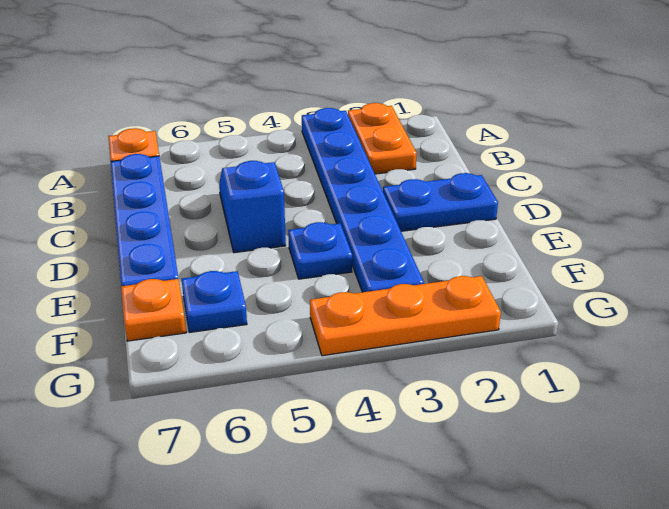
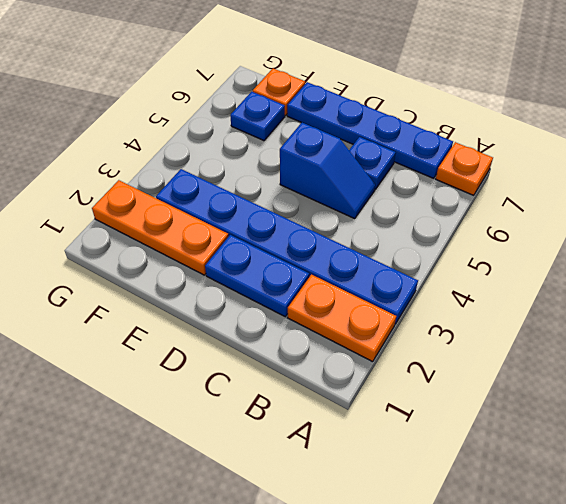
blue plate D1:D2 level 1 -> blue plate C2:D2 level 1
blue plate E4 level 1 -> blue plate C6 level 1
orange plate G2:G4 level 1 -> orange plate E2:G2 level 1

